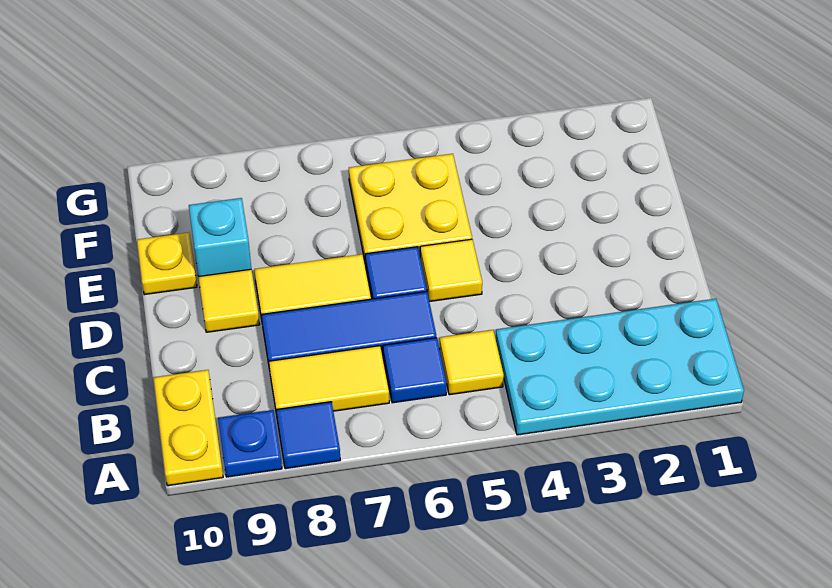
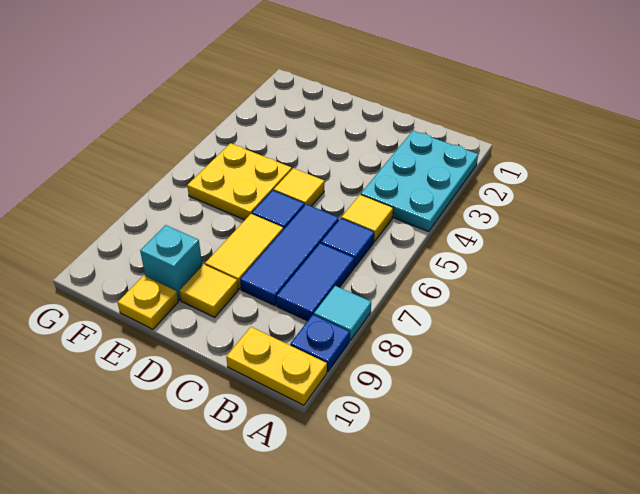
cyan plate A1:B4 level 1 -> cyan plate A2:B4 level 1
blue tile A8 level 1 -> cyan tile A8 level 1
yellow tile B7:B8 level 1 -> blue tile B7:B8 level 1

